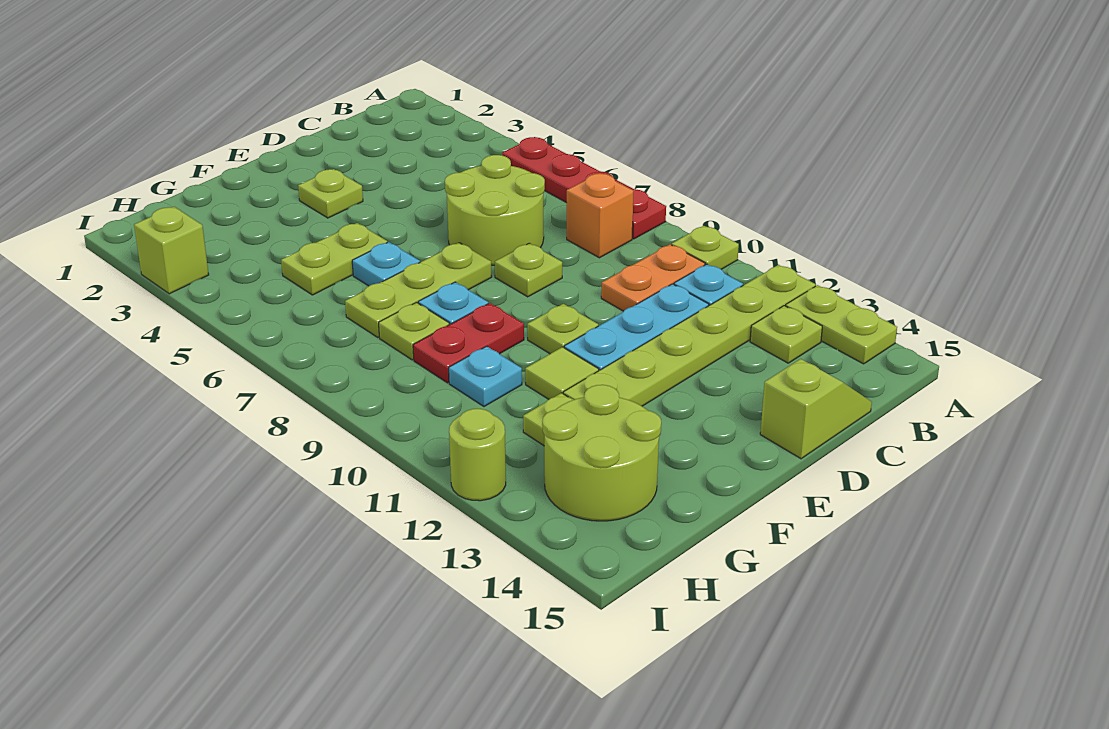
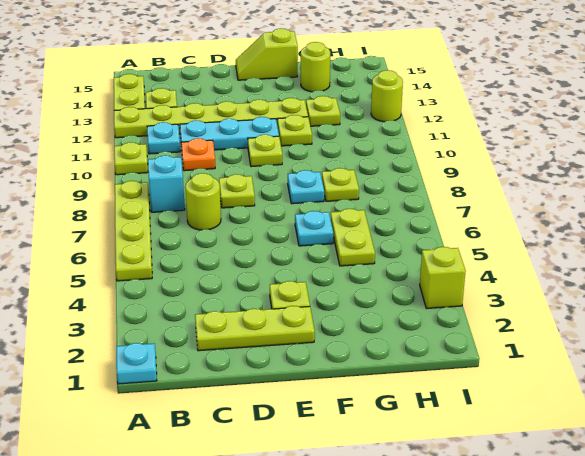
red plate A5:A8 level 1 -> lime plate A5:A8 level 1
orange brick B8 level 1 -> cyan brick B8 level 1
orange plate B10:C10 level 1 -> orange plate C10 level 1
lime round brick C6:D7 level 1 -> lime round brick C7 level 1
lime slope C15:D15 level 1 top D -> lime slope E15:F15 level 1 top F
lime plate E7:G7 level 1 -> lime plate C2:E2 level 1
lime plate F5:G5 level 1 -> lime plate G5:G6 level 1
red plate F9:G9 level 1 -> none
lime tile F11 level 1 -> lime plate F11 level 1
cyan plate G10 level 1 -> cyan plate A1 level 1
lime round brick G13:H14 level 1 -> lime round brick G14 level 1

